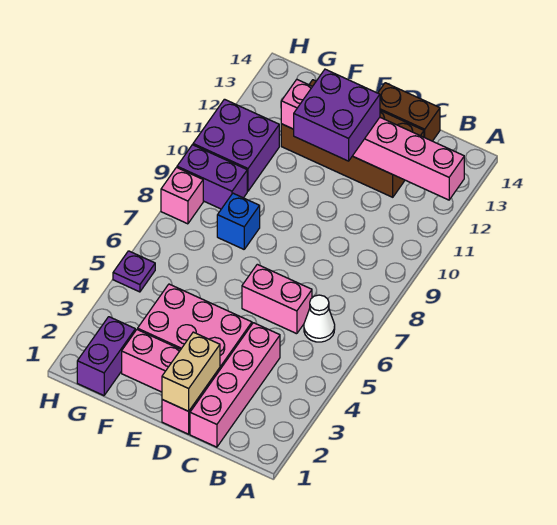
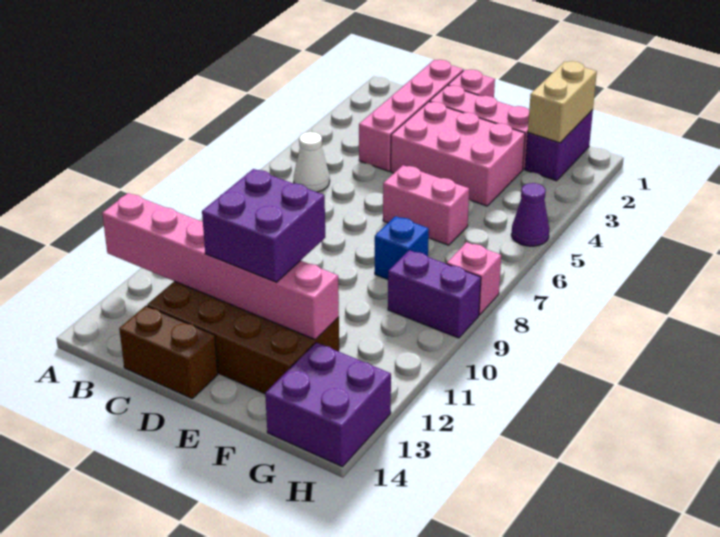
pink brick C6:D6 level 1 -> pink brick E6:F6 level 1
tan brick D1:D2 level 2 -> tan brick G1:G2 level 2
purple brick G10:H11 level 1 -> purple brick G13:H14 level 1
purple plate H5 level 1 -> purple cone H5 level 1

